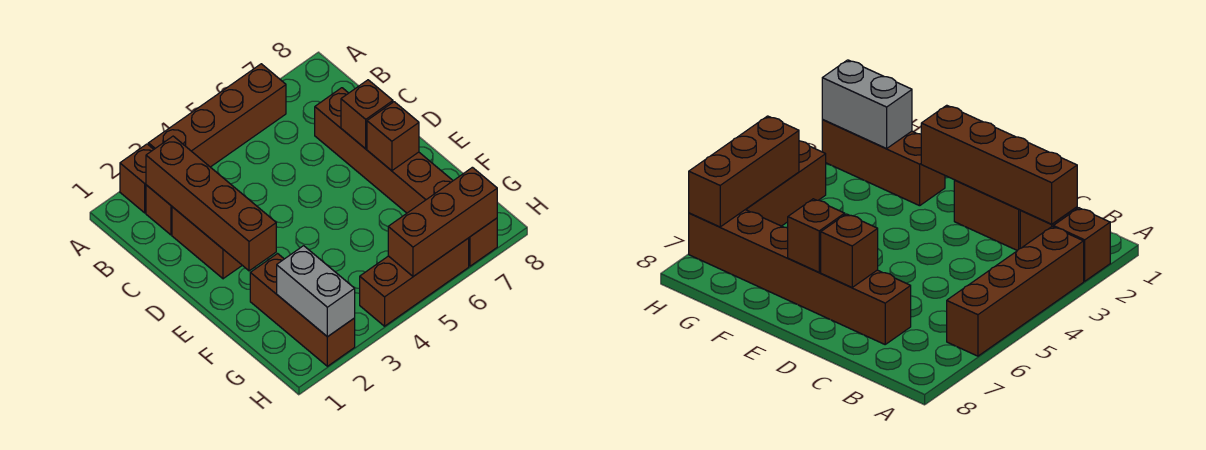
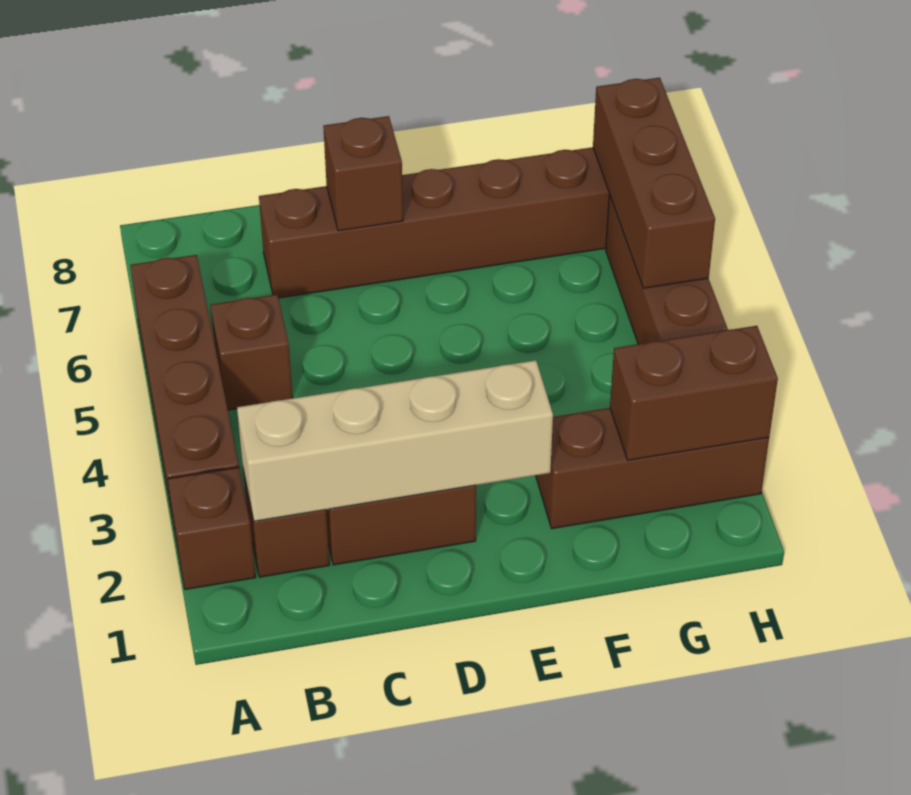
brown brick B2:E2 level 2 -> tan brick B2:E2 level 2
brown brick E7 level 2 -> brown brick B5 level 1
grey brick G2:H2 level 2 -> brown brick G2:H2 level 2

